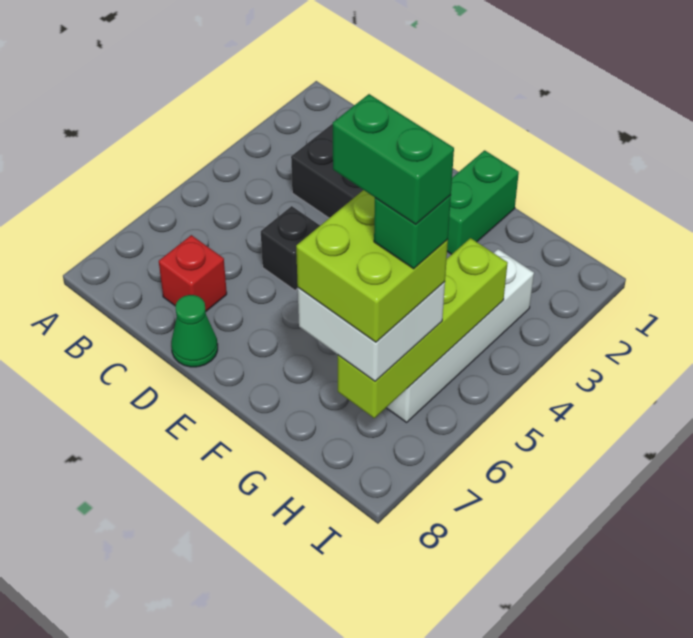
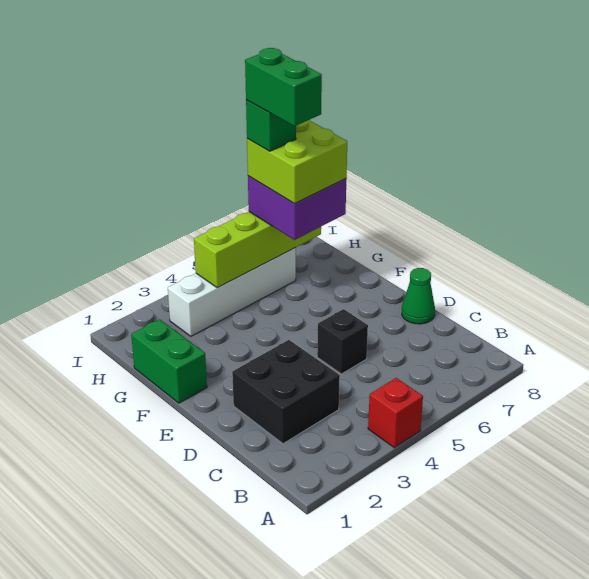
red brick C7 level 1 -> red brick A4 level 1
green brick F1:F2 level 1 -> green brick F1:G1 level 1
white brick G6:H7 level 3 -> purple brick G6:H7 level 3

